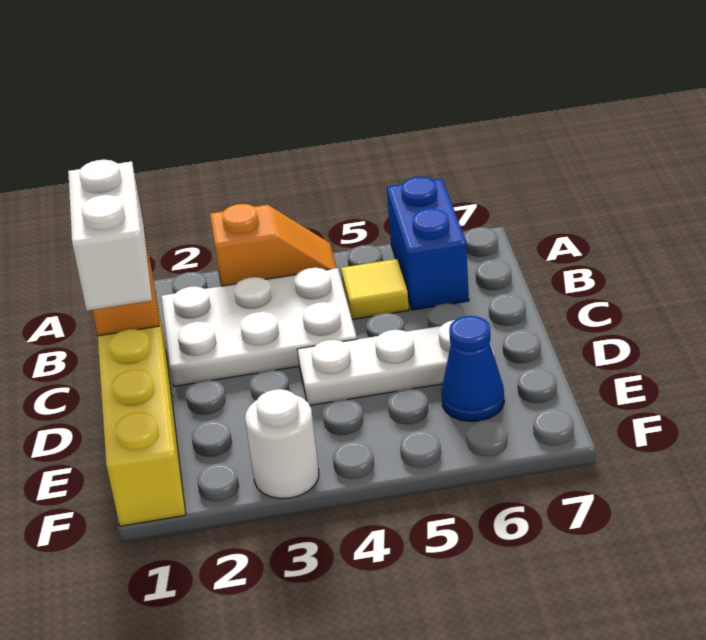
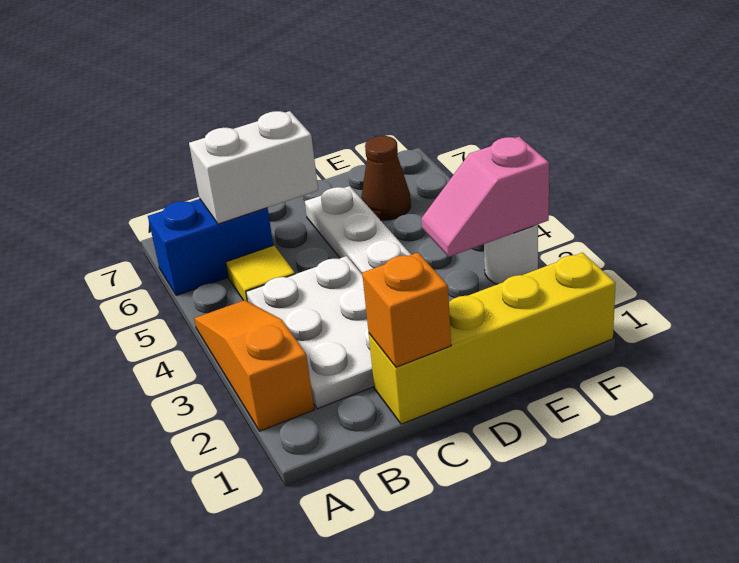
orange slope A3:A4 level 1 top 3 -> orange slope A2:A4 level 1 top 2
white brick C1:D1 level 3 -> white brick B6:C6 level 2
none -> pink slope E3:F3 level 2 top F
blue cone E6 level 1 -> brown cone E6 level 1

